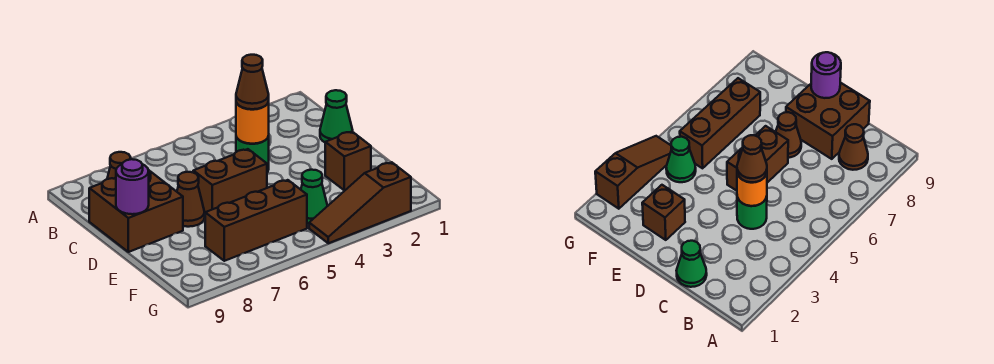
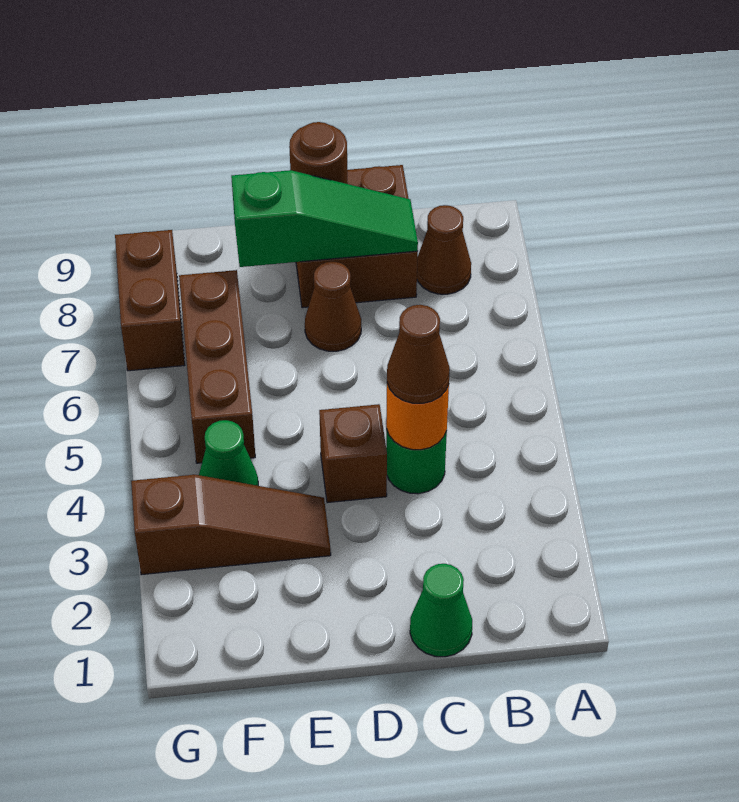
none -> green slope C8:E8 level 2 top E
brown brick D5:D6 level 1 -> brown brick G7:G8 level 1
purple round brick D9 level 2 -> brown round brick D9 level 2
brown brick E2 level 1 -> brown brick D4 level 1
brown slope G2:G4 level 1 top 2 -> brown slope E3:G3 level 1 top G

